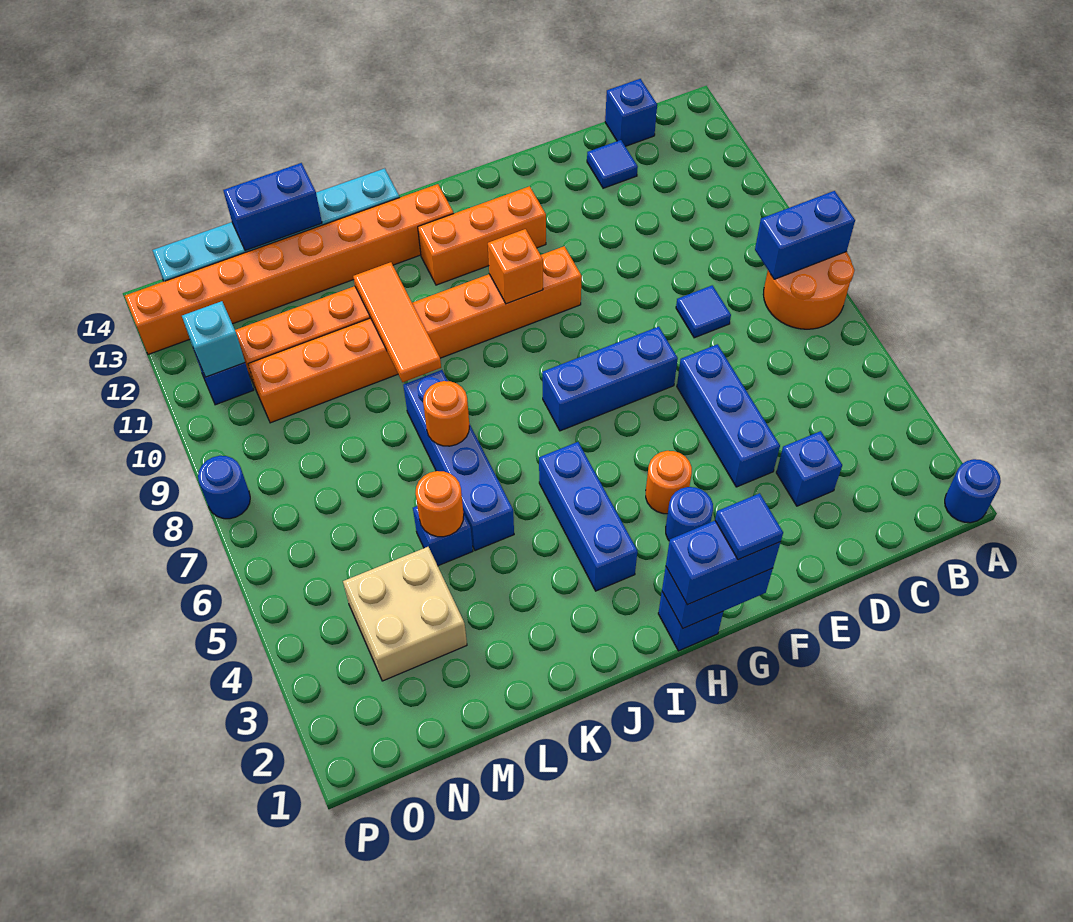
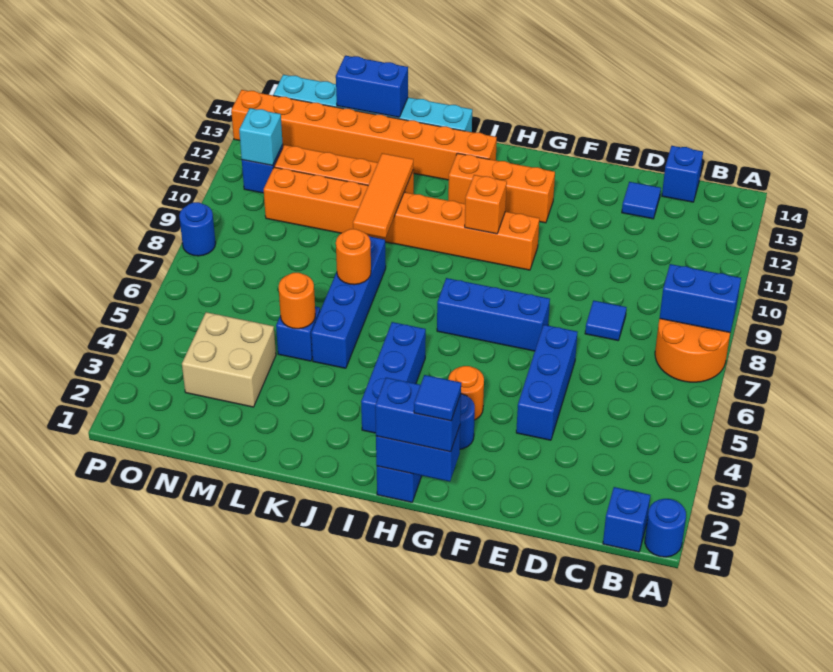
blue brick D3 level 1 -> blue brick B1 level 1

